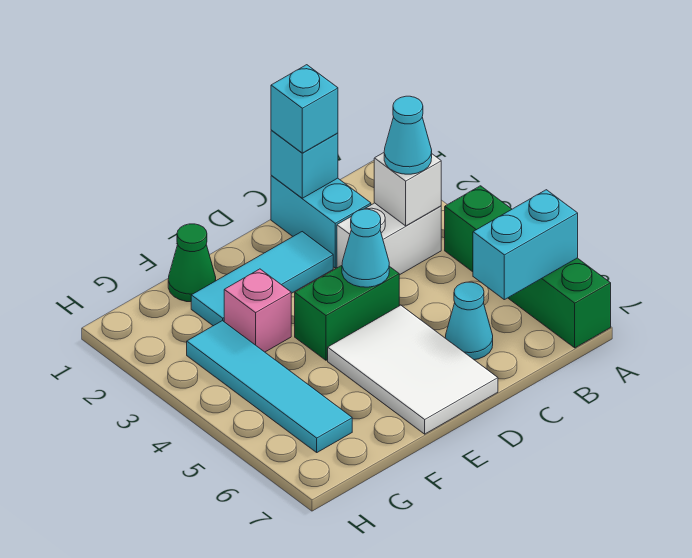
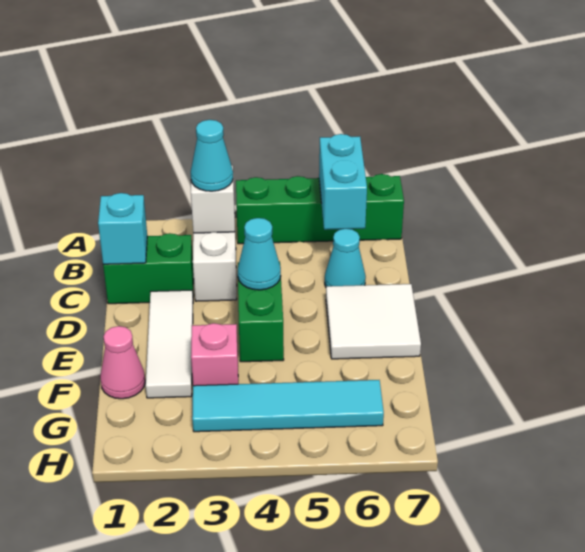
cyan brick C1:C2 level 1 -> green brick C1:C2 level 1
cyan brick C1 level 3 -> none
cyan tile D2:F2 level 1 -> white tile D2:F2 level 1
white tile D5:E7 level 1 -> white tile D6:E7 level 1
green cone F1 level 1 -> pink cone F1 level 1

